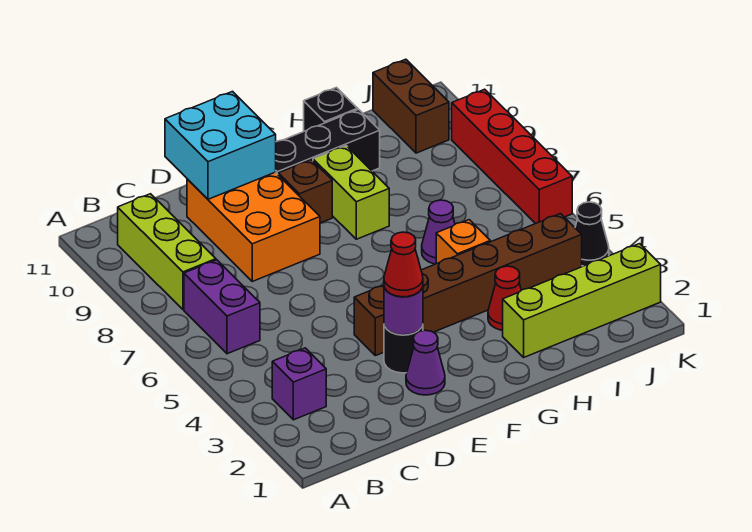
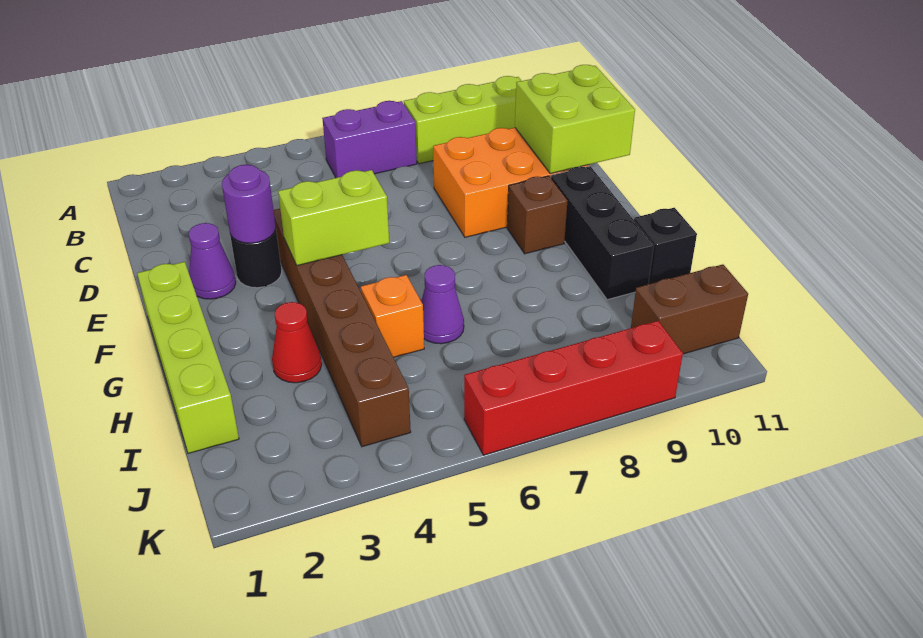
purple brick B3 level 1 -> none
cyan brick D10:E11 level 2 -> lime brick D10:E11 level 2
red cone E3 level 3 -> none
lime brick G8:G9 level 1 -> lime brick F4:F5 level 2
lime brick H2:K2 level 1 -> lime brick F1:I1 level 1
black cone K4 level 1 -> none

